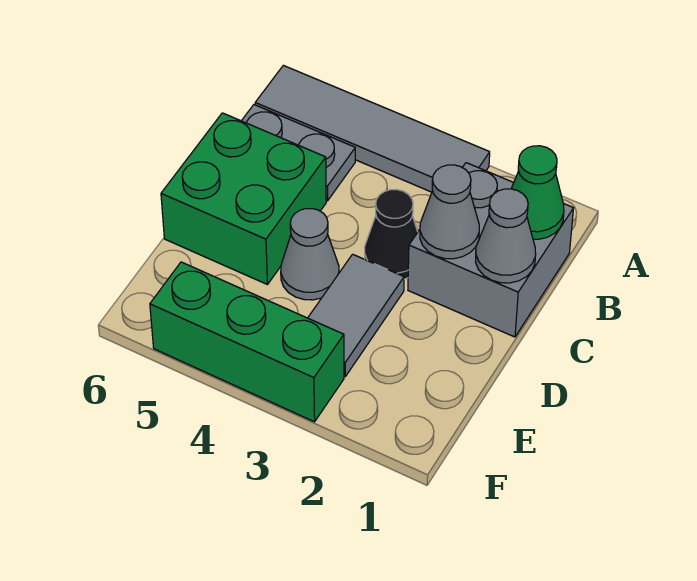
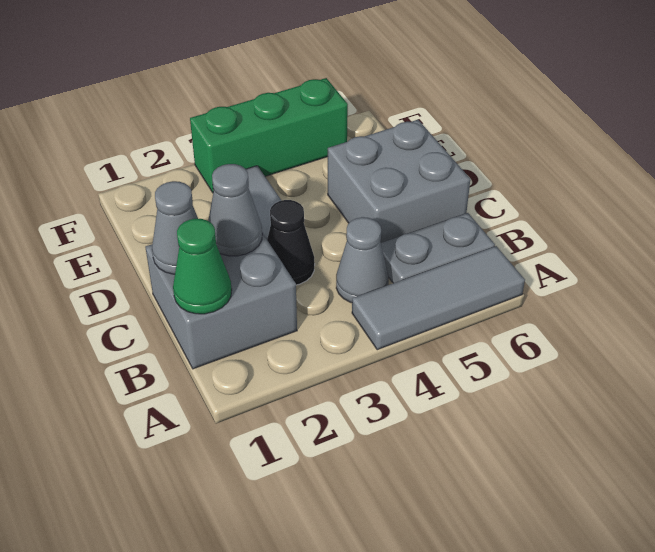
grey tile A3:A6 level 1 -> grey tile A4:A6 level 1
green brick C5:D6 level 1 -> grey brick C5:D6 level 1
grey cone D4 level 1 -> grey cone B4 level 1

